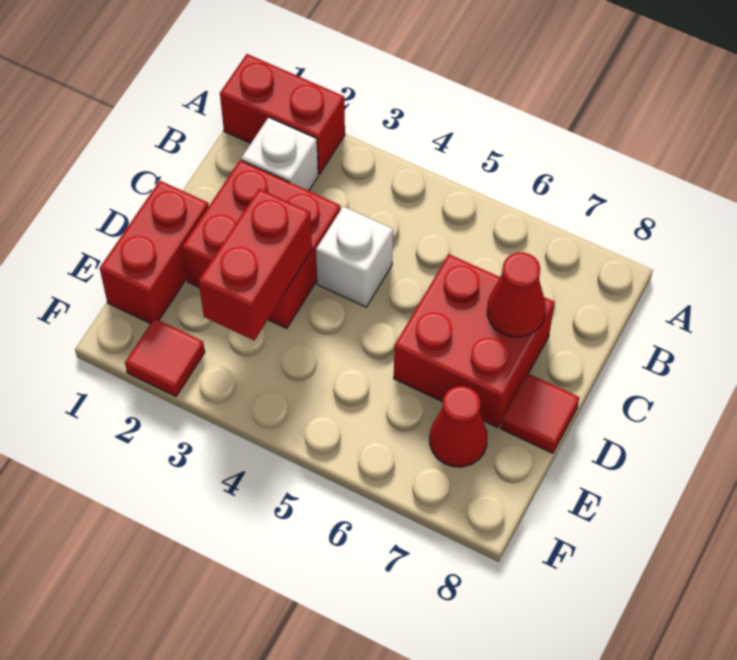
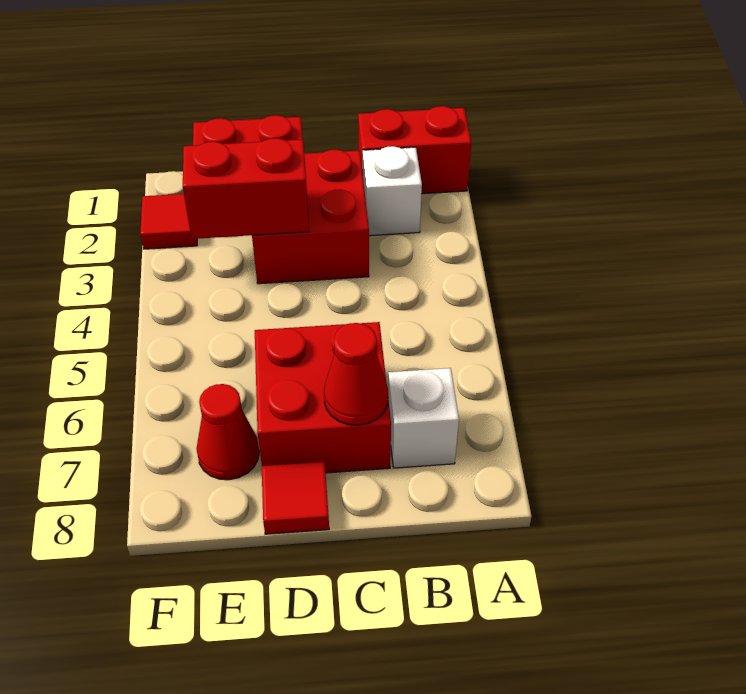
red brick A1:A2 level 1 -> red brick A1:B1 level 1
white brick C4 level 1 -> white brick B7 level 1

